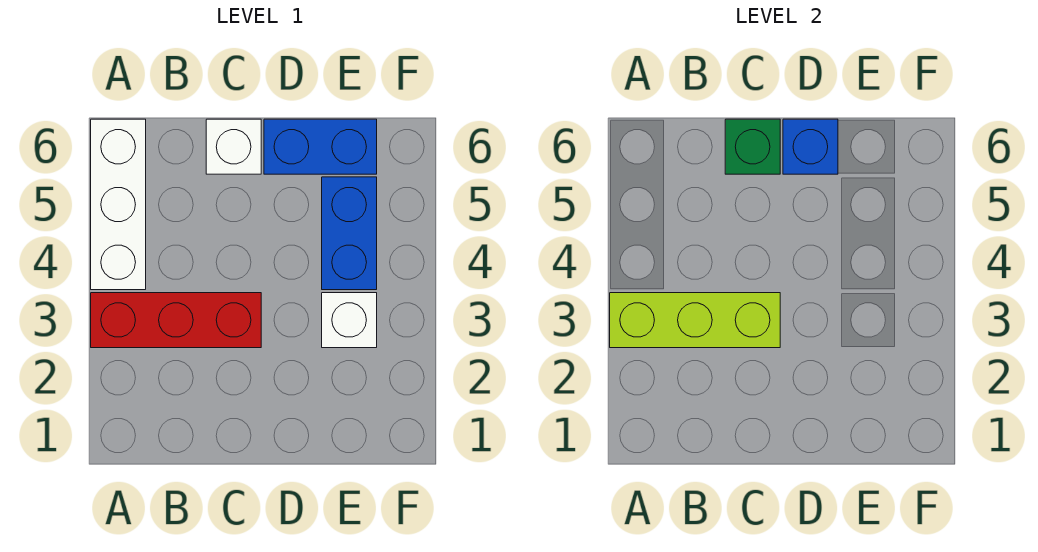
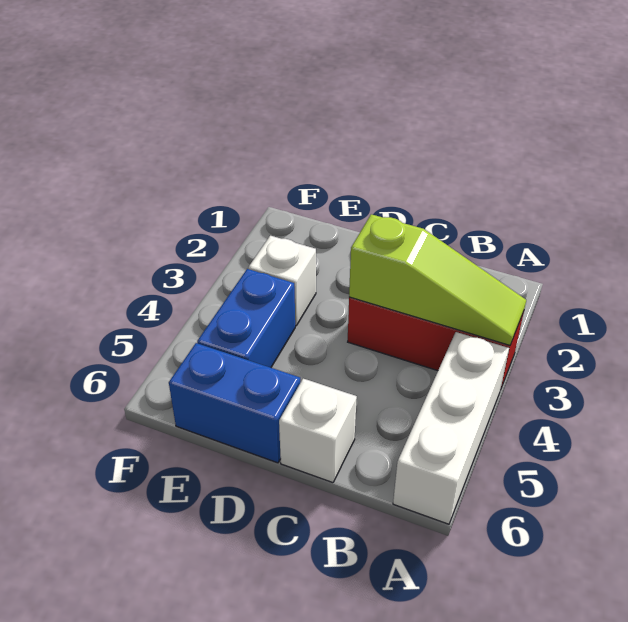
lime brick A3:C3 level 2 -> lime slope A3:C3 level 2 top C
green brick C6 level 2 -> none
blue brick D6 level 2 -> none

